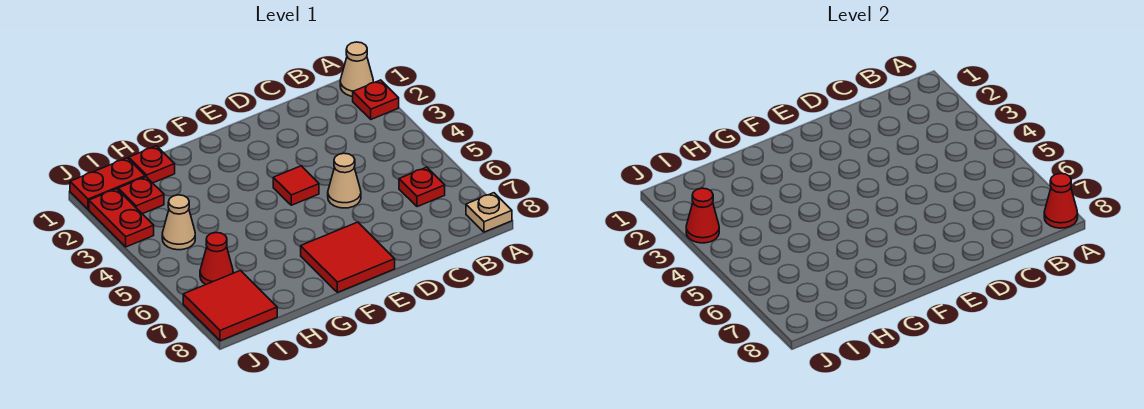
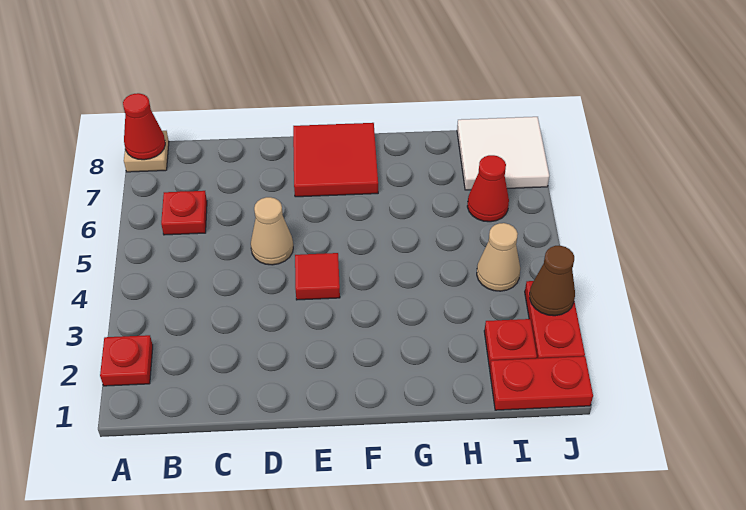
tan cone A1 level 1 -> none
red plate H1 level 1 -> none
red tile I7:J8 level 1 -> white tile I7:J8 level 1
red cone J3 level 2 -> brown cone J3 level 2

